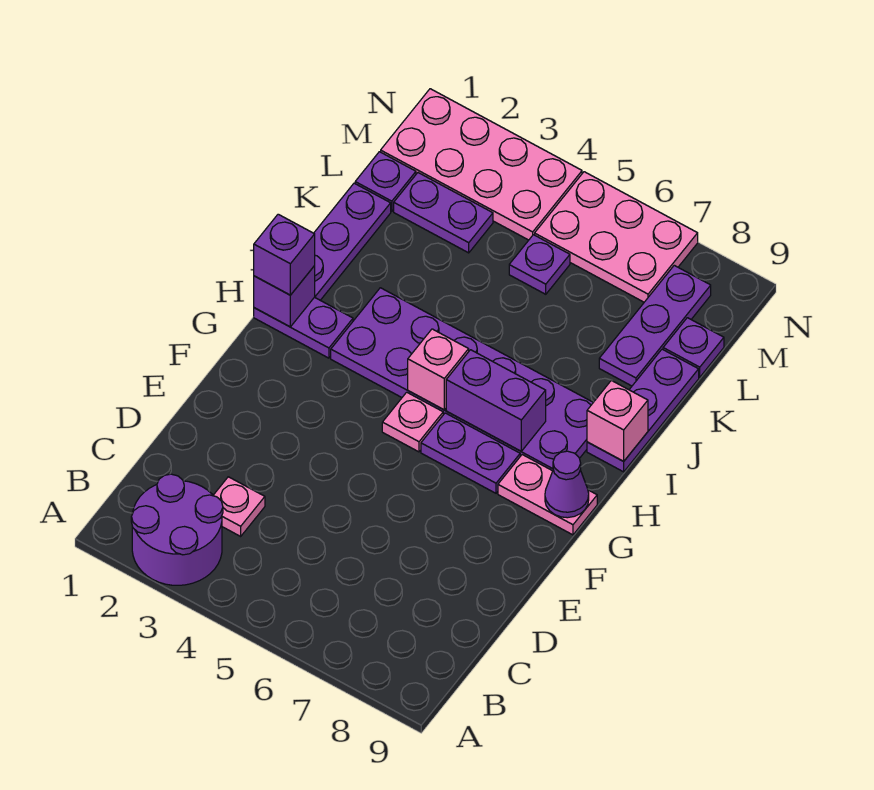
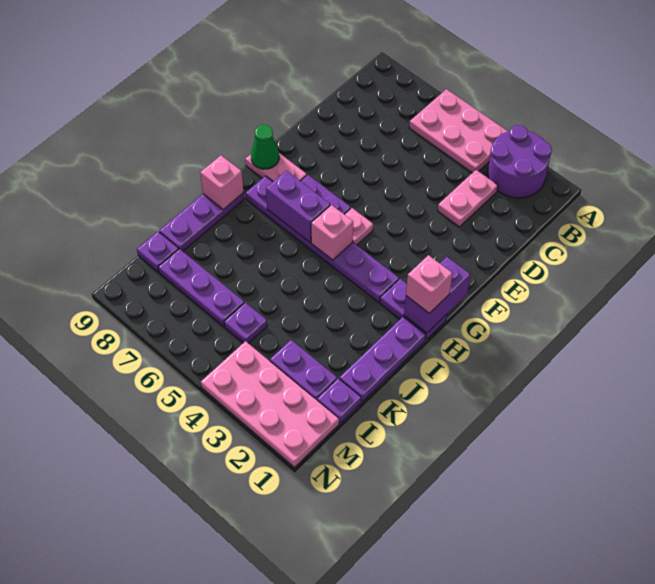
pink plate C3 level 1 -> pink plate C3:D3 level 1
purple cone G9 level 2 -> green cone G9 level 2
purple brick H1 level 2 -> purple brick G1:H1 level 2
purple brick H1 level 3 -> pink brick H1 level 3
purple plate H3:I8 level 1 -> purple plate H3:H8 level 1
purple plate K8:M8 level 1 -> purple plate L6:L8 level 1
pink plate M5:N7 level 1 -> pink plate A4:B6 level 1

